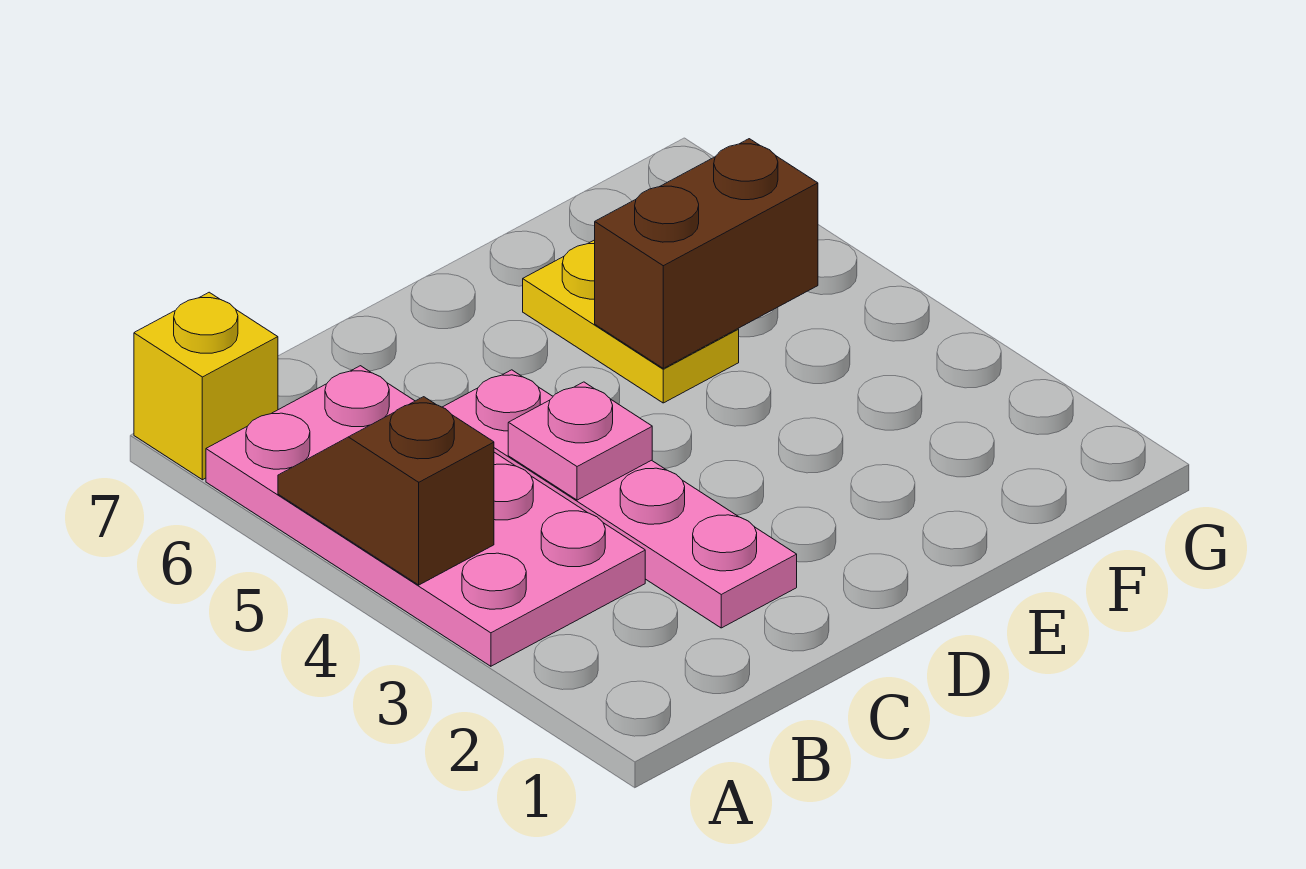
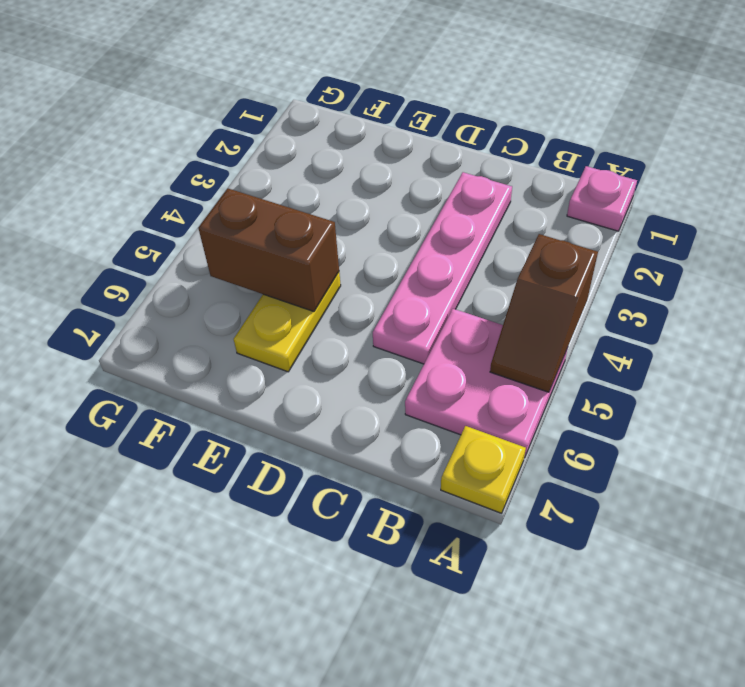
pink plate A3:B6 level 1 -> pink plate A5:B6 level 1
yellow brick A7 level 1 -> yellow plate A7 level 1
pink plate C4 level 2 -> pink plate A1 level 1

